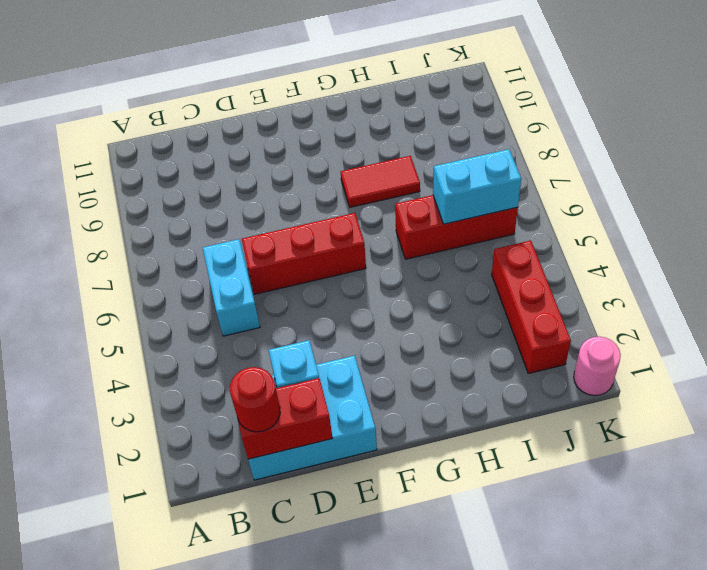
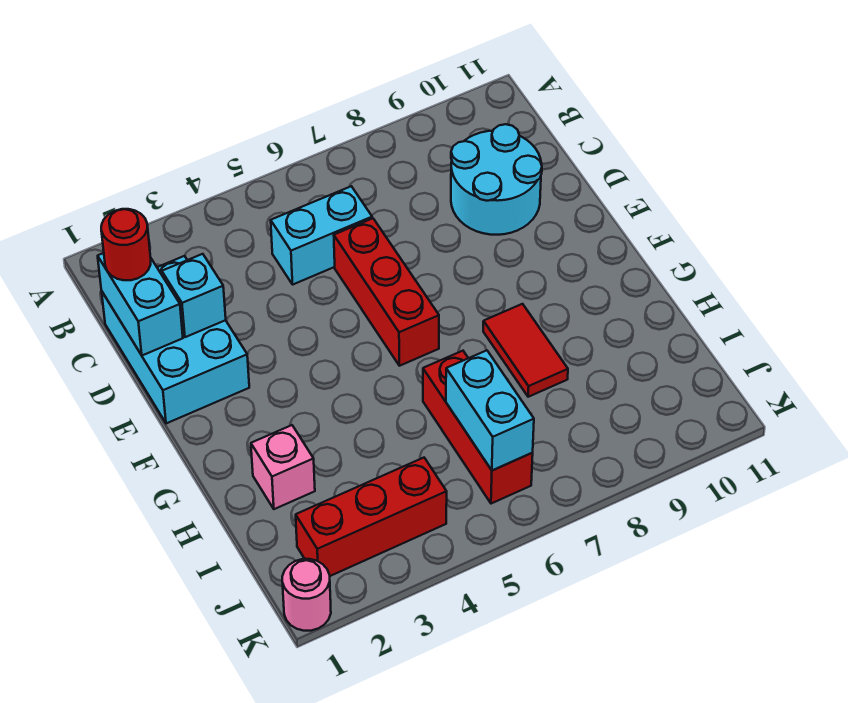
red brick C1:D1 level 2 -> cyan brick C1:D1 level 2
none -> cyan round brick C9:D10 level 1
none -> pink brick H2 level 1

